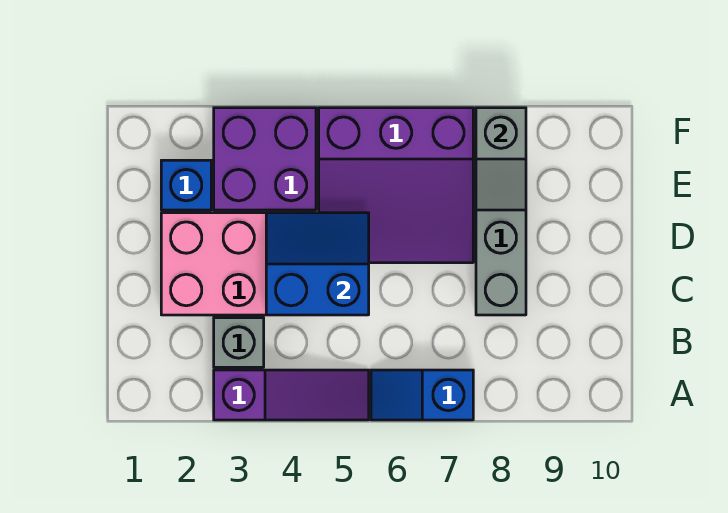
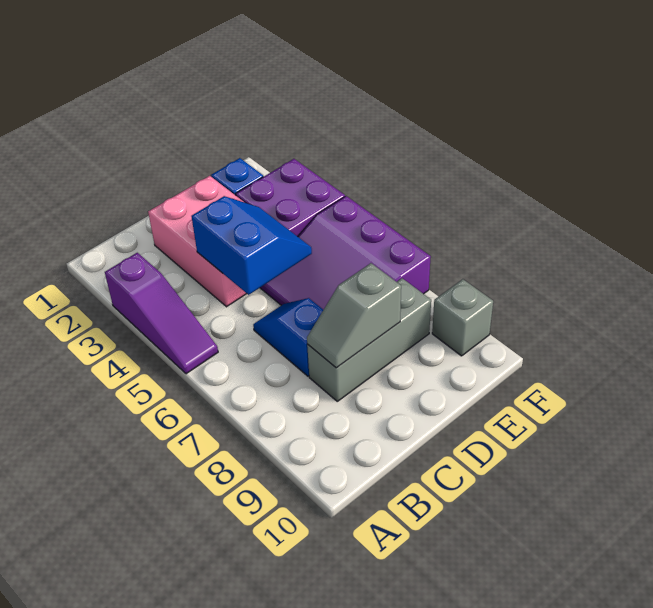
blue slope A6:A7 level 1 top 7 -> blue slope C6:C7 level 1 top 7
grey brick B3 level 1 -> grey brick F9 level 1
grey slope E8:F8 level 2 top F -> grey slope C8:D8 level 2 top D

